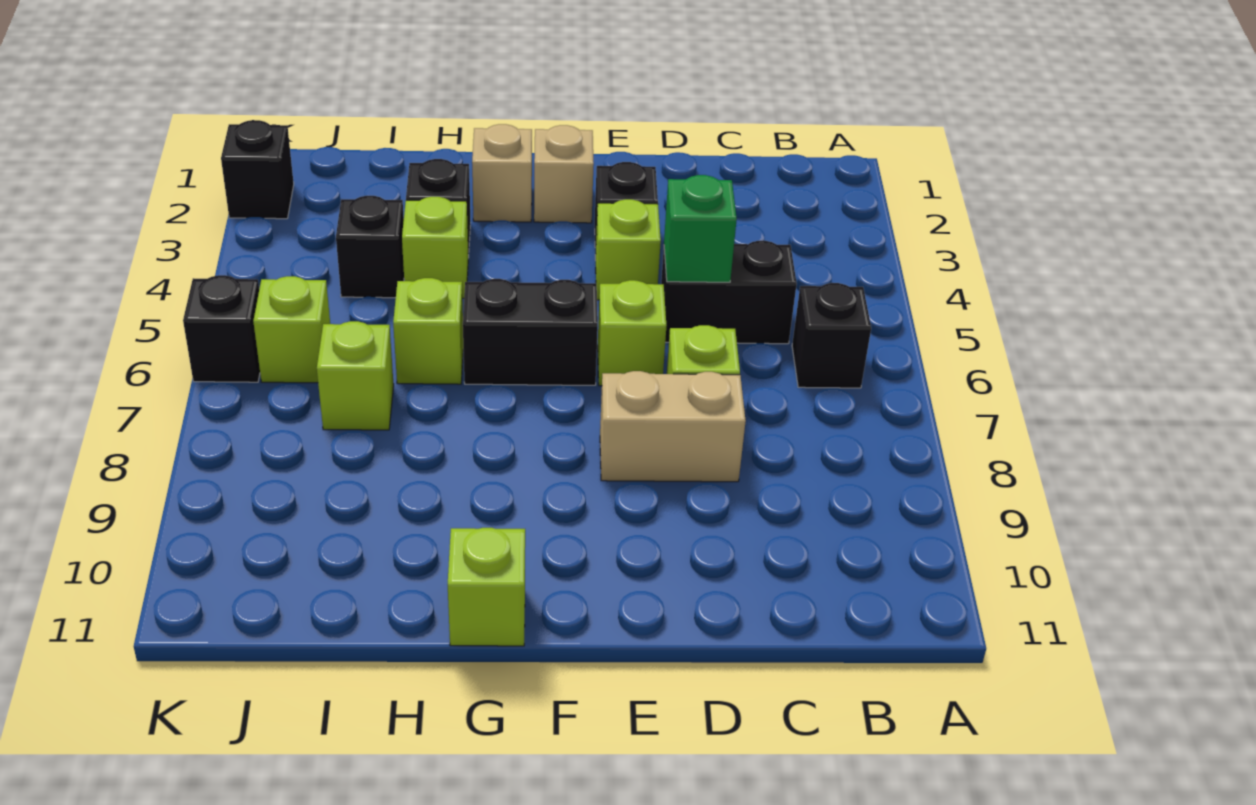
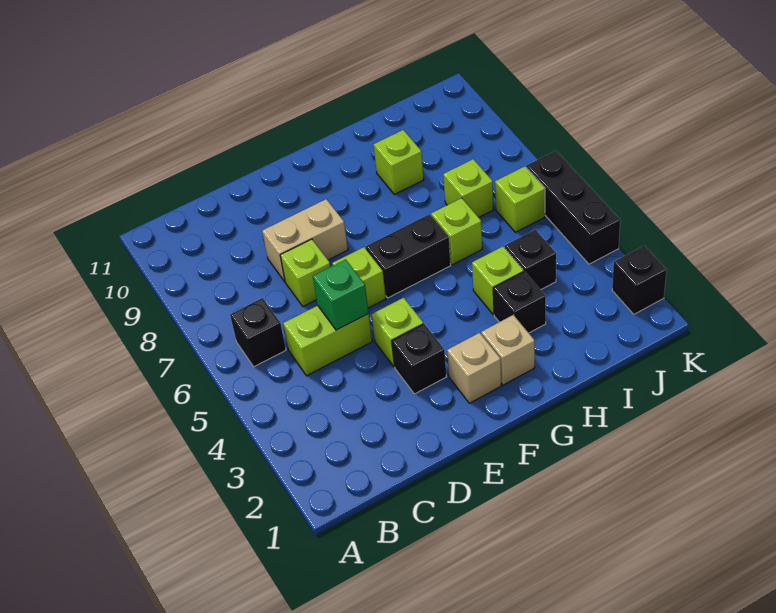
black brick C5:D5 level 1 -> lime brick C5:D5 level 1
lime brick G11 level 1 -> lime brick H9 level 1
black brick K6 level 1 -> black brick K4:K6 level 1

